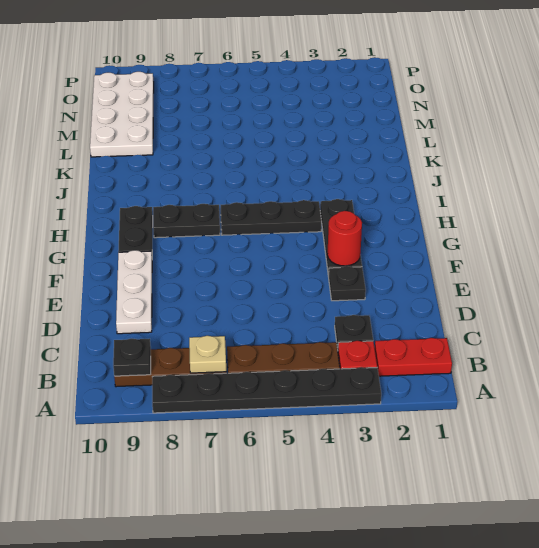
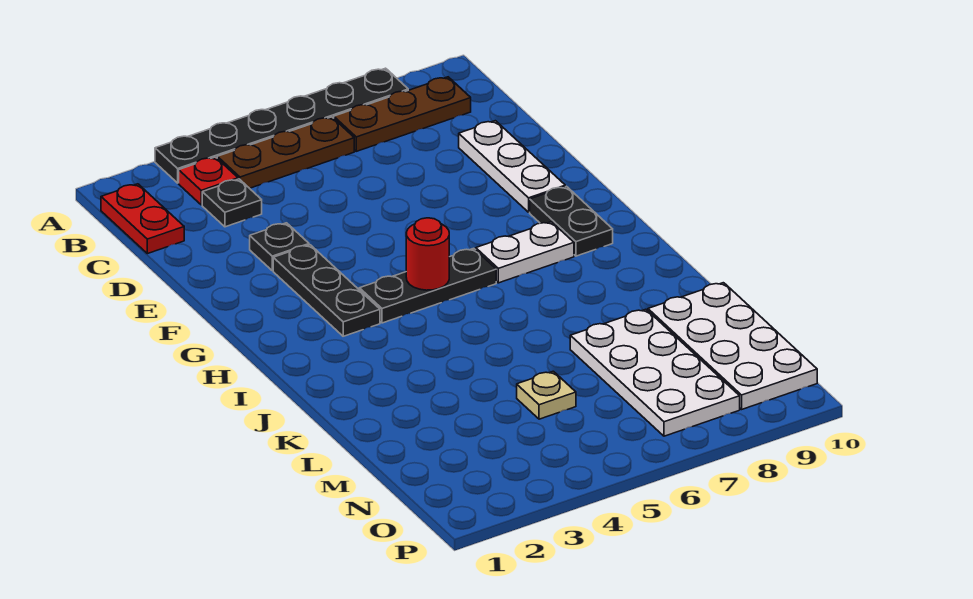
red plate B1:B2 level 1 -> red plate B1:C1 level 1
tan plate B7 level 2 -> tan plate M5 level 1
black plate B9 level 2 -> none
red round brick F3 level 2 -> red round brick H5 level 2
black plate H7:H8 level 1 -> white plate H7:H8 level 1
none -> white plate L7:O8 level 1

